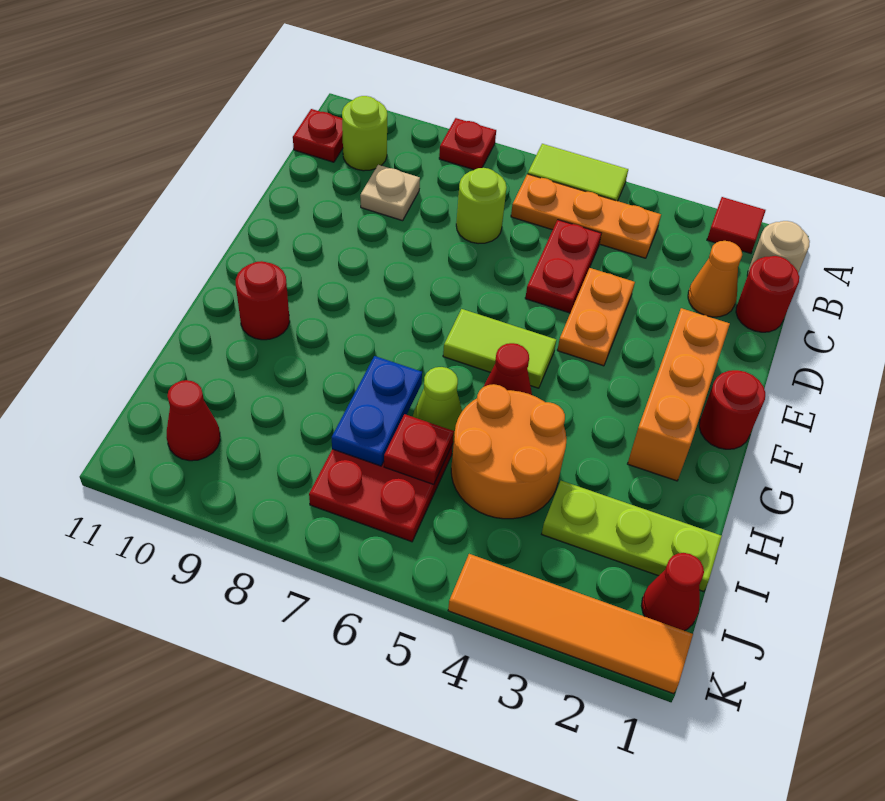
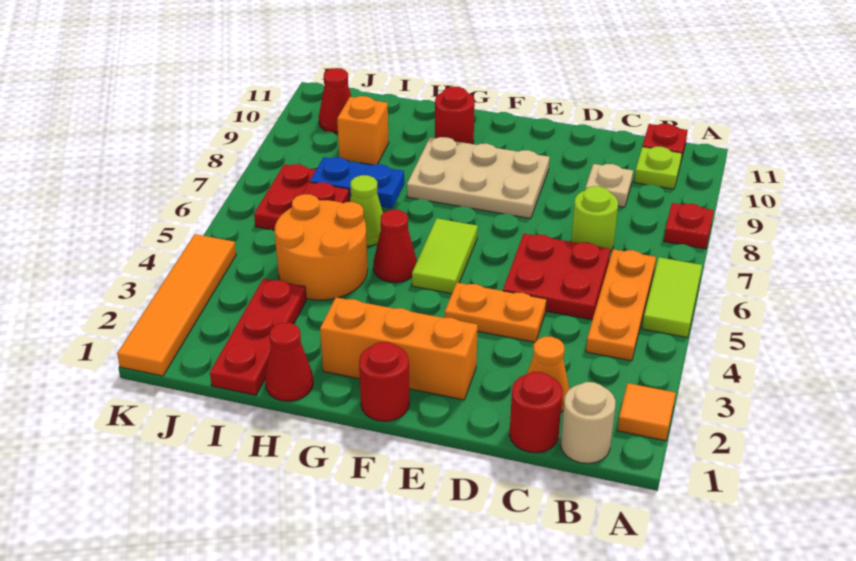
red tile A2 level 1 -> orange tile A2 level 1
lime round brick B10 level 1 -> lime plate B10 level 1
red plate C5:D5 level 1 -> red plate C5:D6 level 1
none -> tan plate E8:G9 level 1
lime plate I1:I3 level 1 -> red plate I1:I3 level 1
none -> orange brick I9 level 1
red cone J1 level 1 -> red cone H1 level 1

